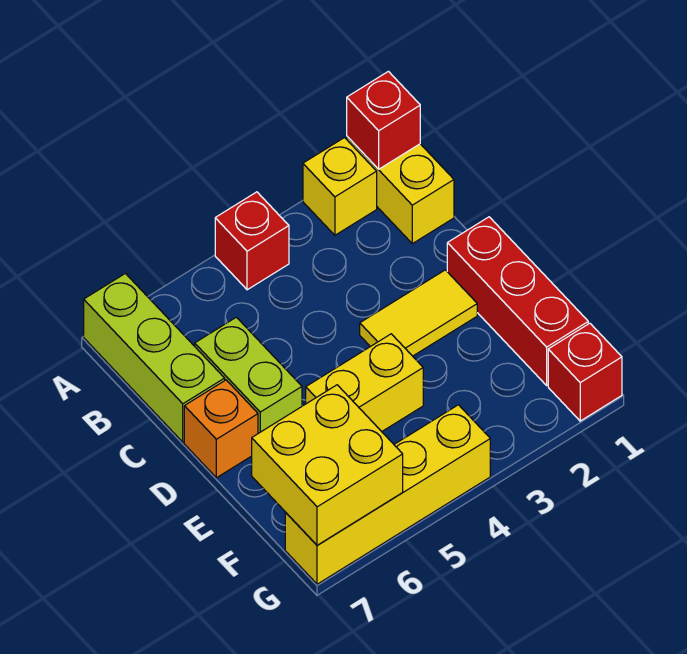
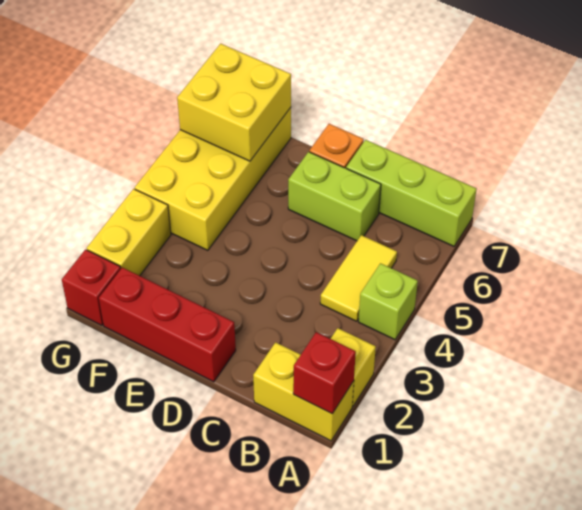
red brick A4 level 1 -> lime brick A4 level 1
yellow tile D2:D3 level 1 -> yellow tile B4:B5 level 1
yellow brick E4:E5 level 1 -> yellow brick G2:G3 level 1
yellow brick G4:G7 level 1 -> yellow brick F4:G7 level 1

